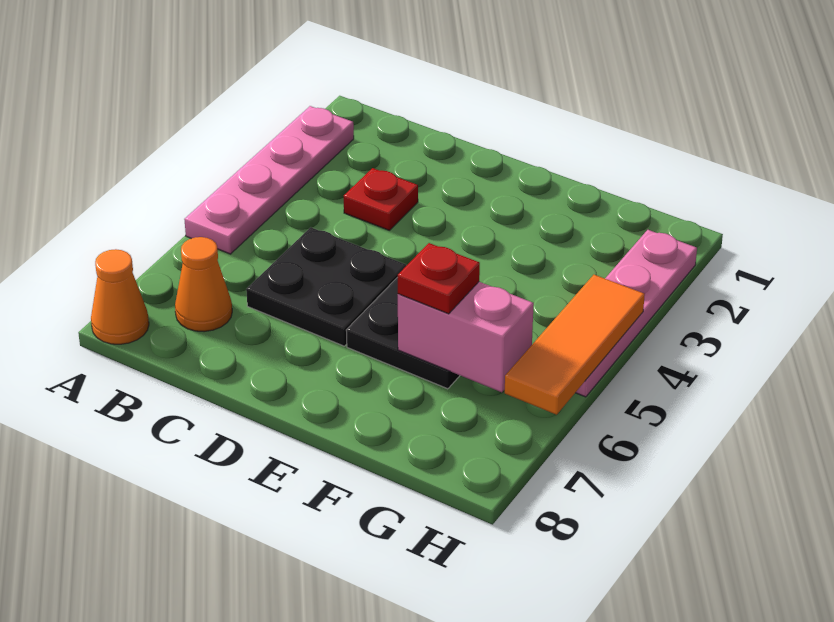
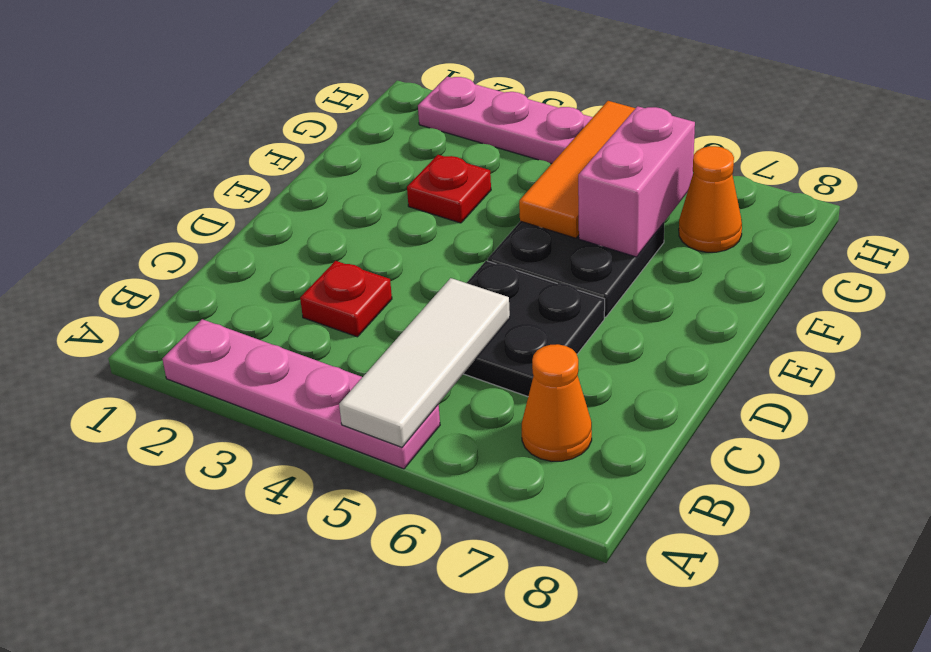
none -> white tile A5:C5 level 2
orange cone A8 level 1 -> orange cone G7 level 1
red plate F6 level 3 -> red plate F3 level 1
orange tile H4:H6 level 2 -> orange tile F5:H5 level 2

